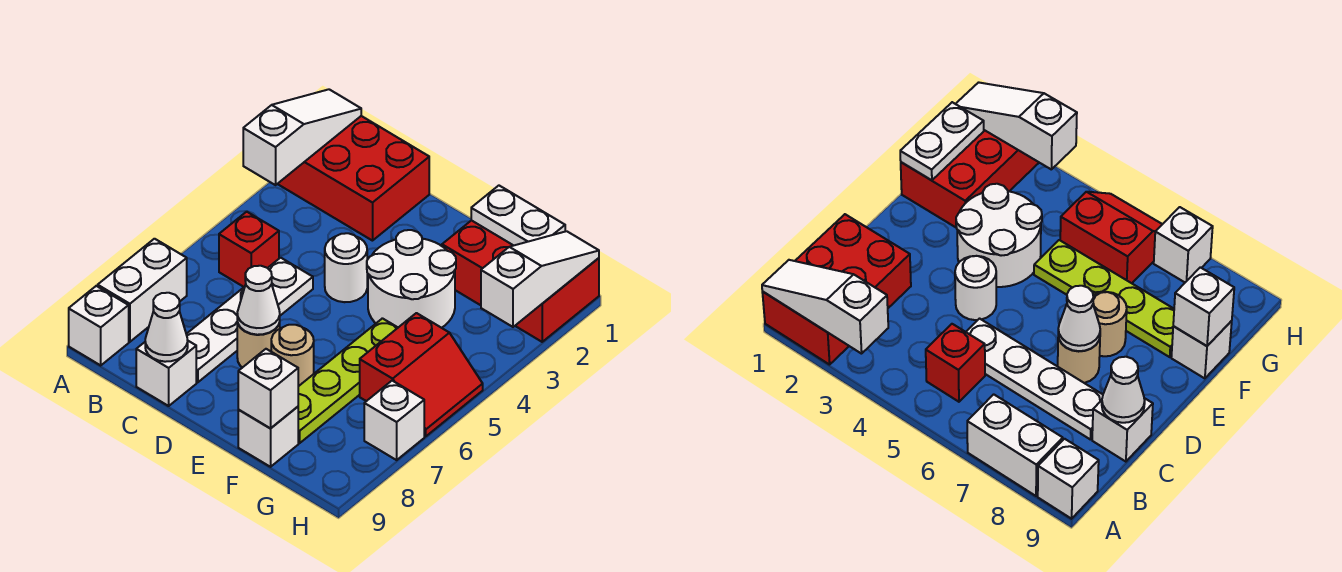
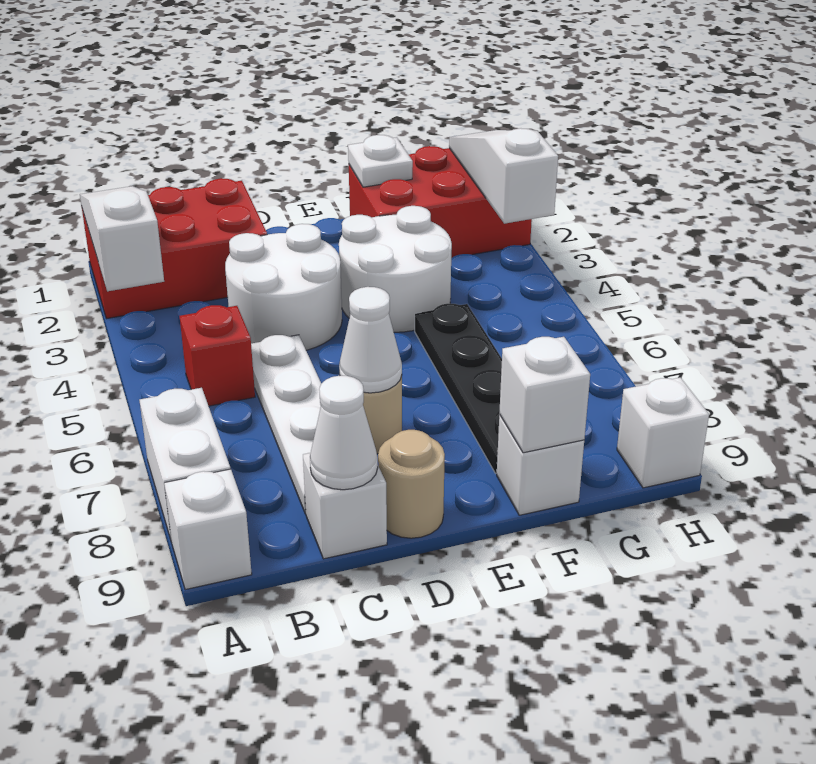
white round brick D4 level 1 -> white round brick C3:D4 level 1
tan round brick E7 level 1 -> tan round brick D9 level 1
white plate F1:G1 level 2 -> white plate F1 level 2
lime plate F5:F8 level 1 -> black plate F5:F8 level 1
red slope G5:H6 level 1 top G -> none
white brick H7 level 1 -> white brick H9 level 1

